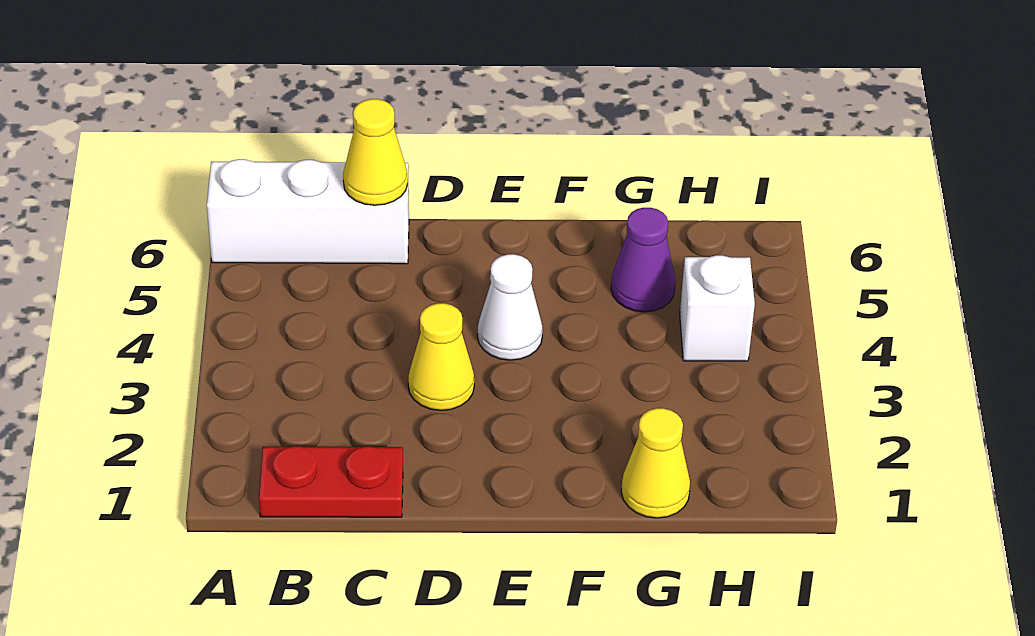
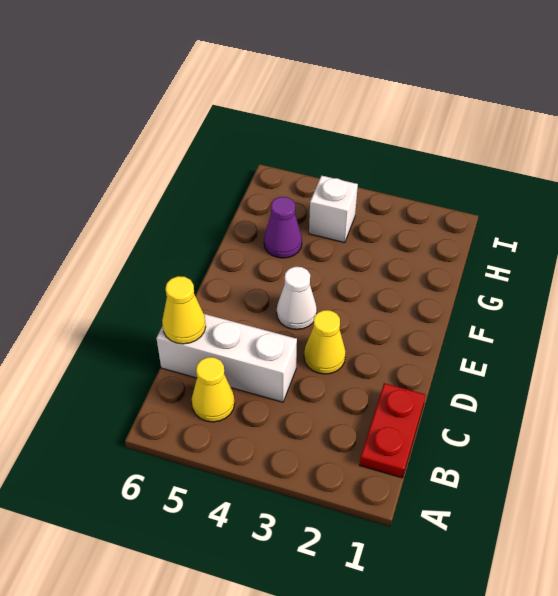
white brick A6:C6 level 1 -> white brick C4:C6 level 1
yellow cone G1 level 1 -> yellow cone B5 level 1

